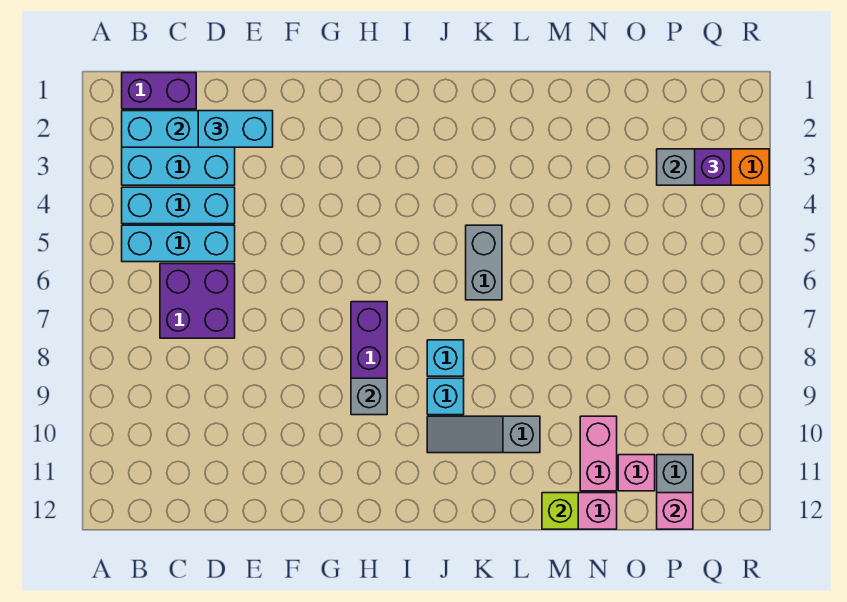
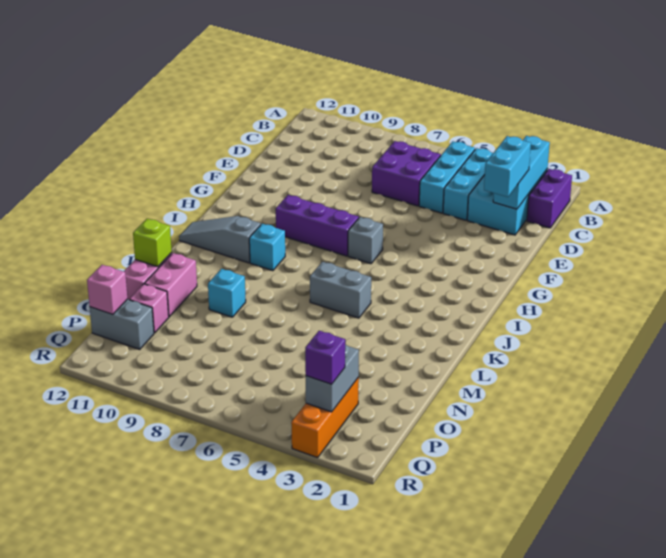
grey brick H9 level 2 -> grey brick H6 level 1
cyan brick J8 level 1 -> cyan brick M9 level 1
grey slope J10:L10 level 1 top L -> grey slope J10:J12 level 1 top 10
pink brick N10:N11 level 1 -> pink brick M11:N11 level 1

